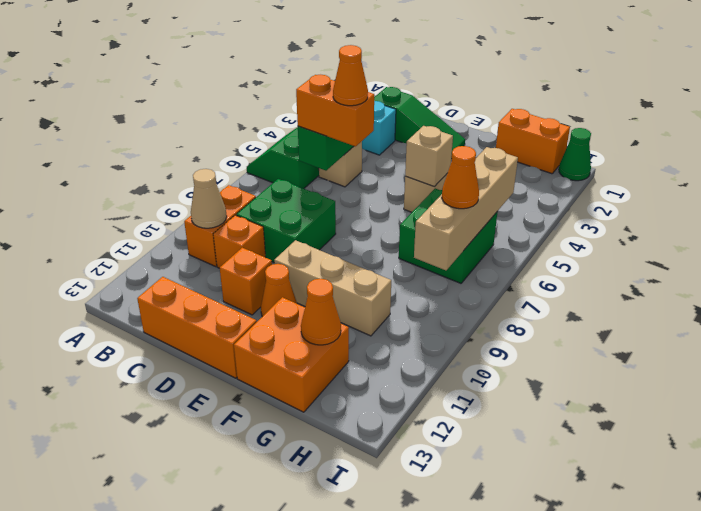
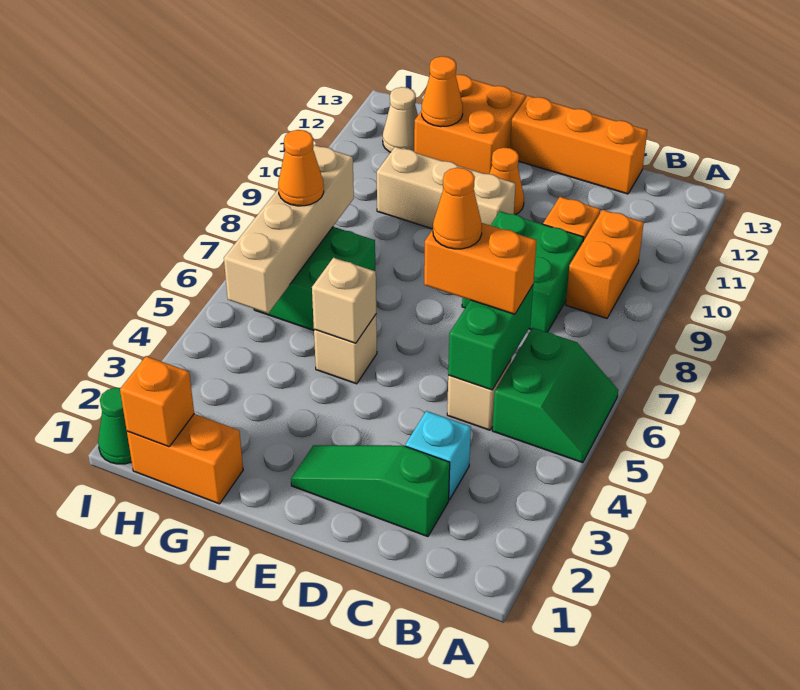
tan cone B10 level 2 -> tan cone H12 level 1
orange brick D11 level 1 -> orange brick H1 level 2

